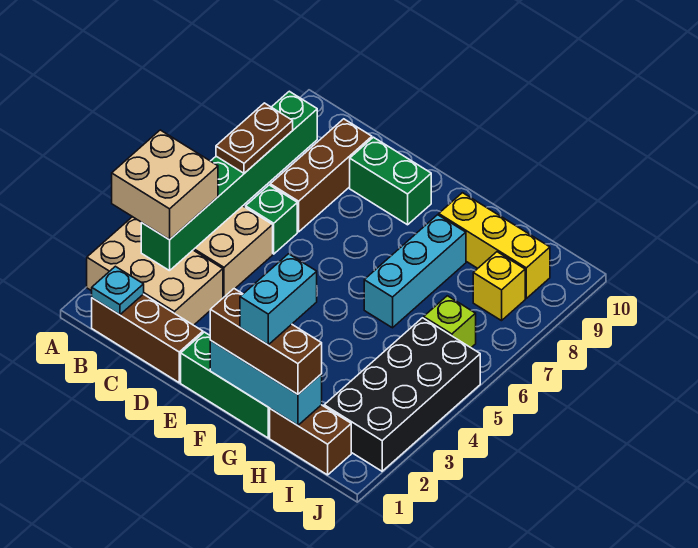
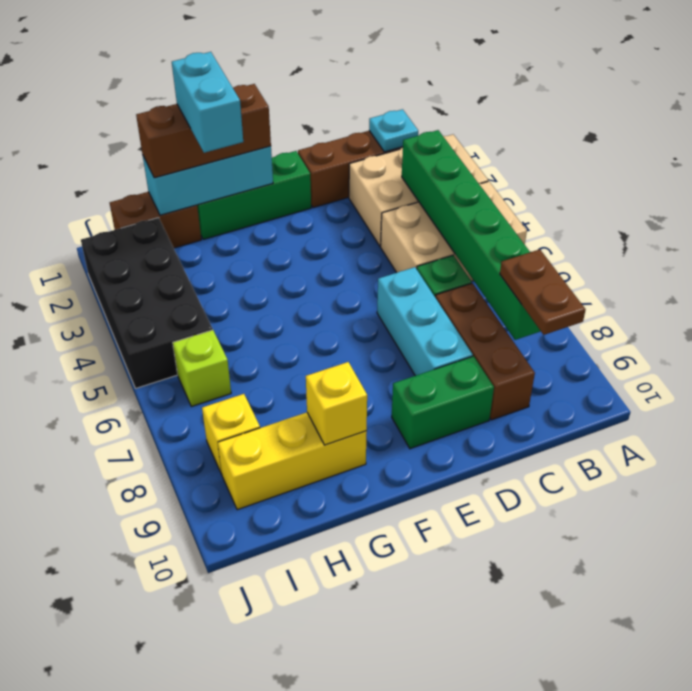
tan brick A3:B4 level 3 -> none
brown plate B6:B7 level 3 -> brown plate B8:B9 level 3
cyan brick G6:G8 level 1 -> cyan brick D6:D8 level 1
none -> yellow brick G9 level 2

